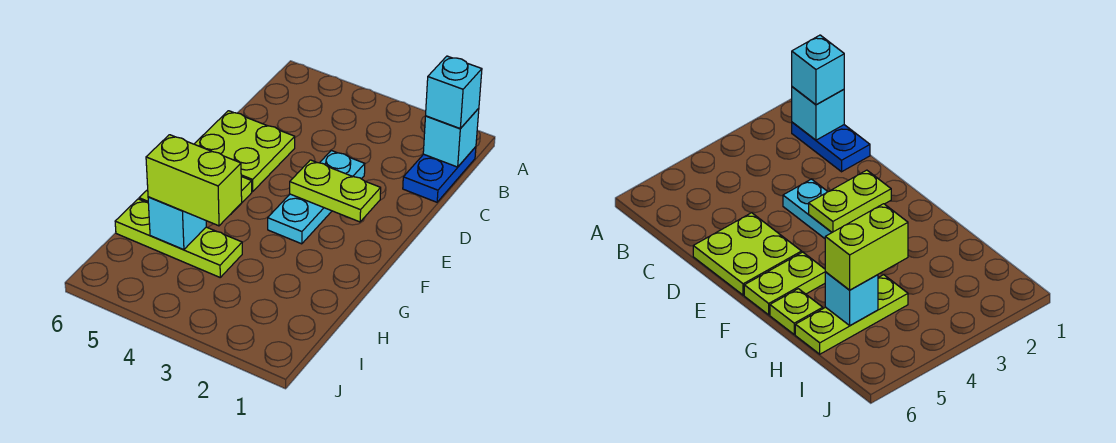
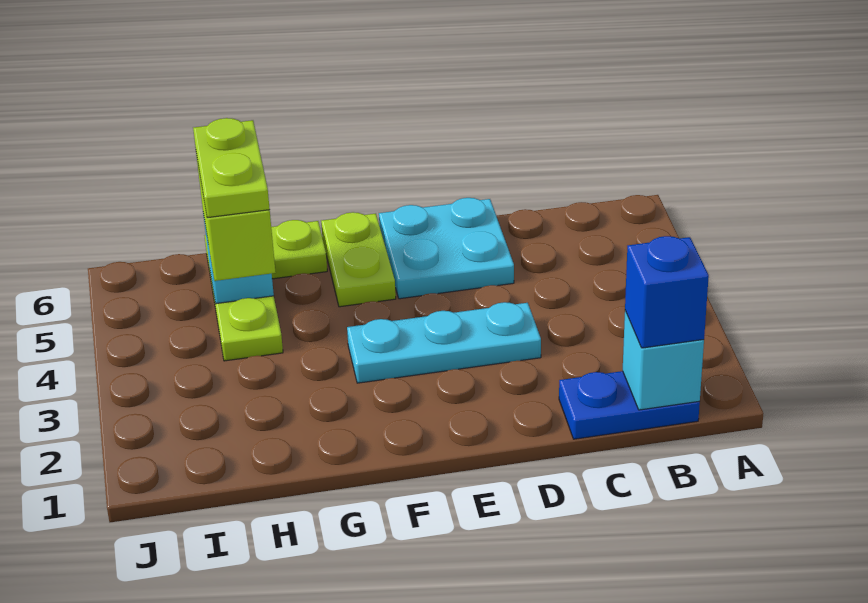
cyan brick B1 level 3 -> blue brick B1 level 3
lime plate D5:E6 level 1 -> cyan plate D5:E6 level 1
lime plate E2:E3 level 2 -> lime plate H4:H5 level 4

